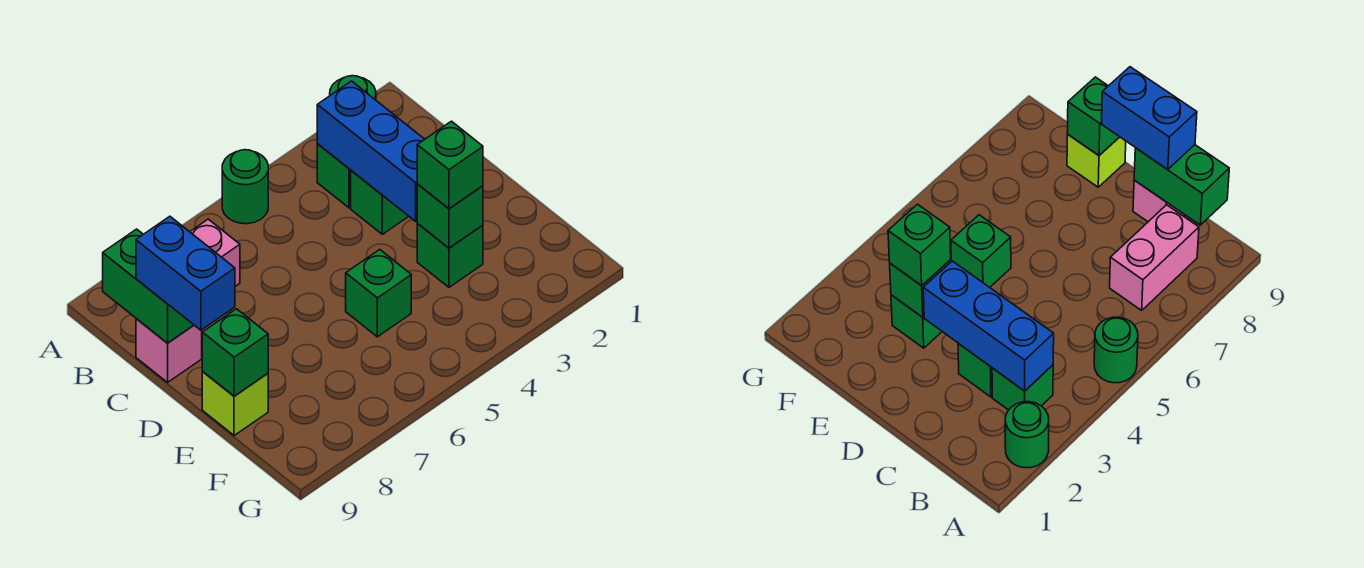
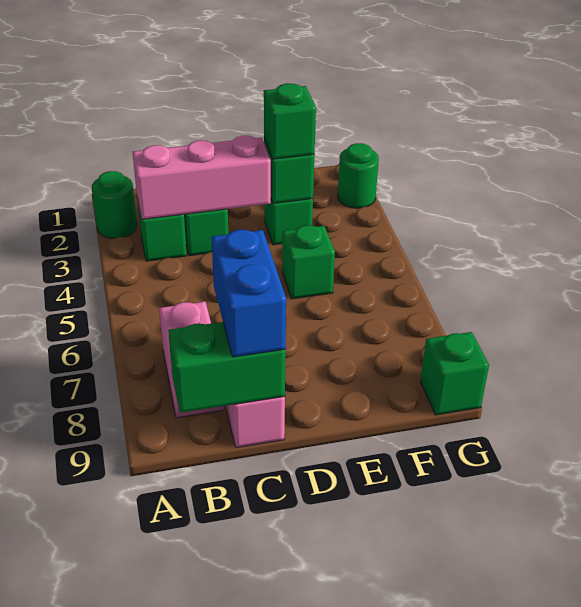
green round brick A5 level 1 -> green round brick G2 level 1
blue brick B3:D3 level 2 -> pink brick B3:D3 level 2
blue brick C9:D9 level 3 -> blue brick C8:C9 level 3
lime brick E9 level 1 -> none
green brick E9 level 2 -> green brick G9 level 1

